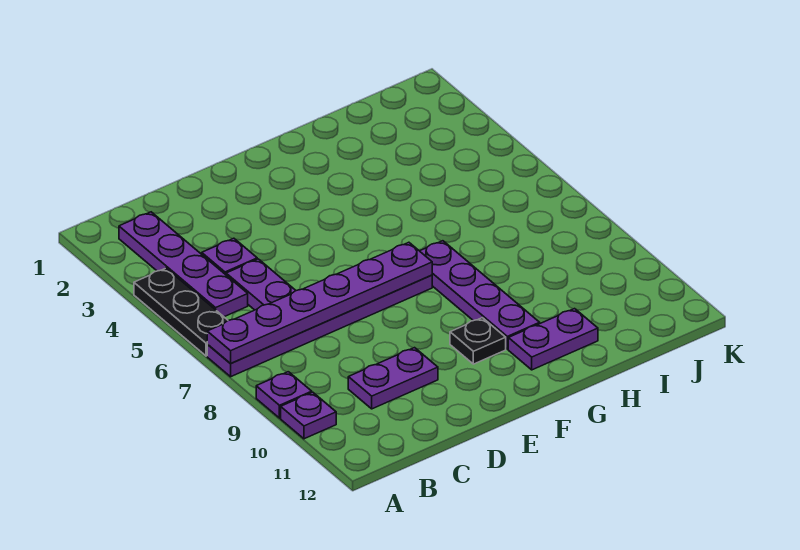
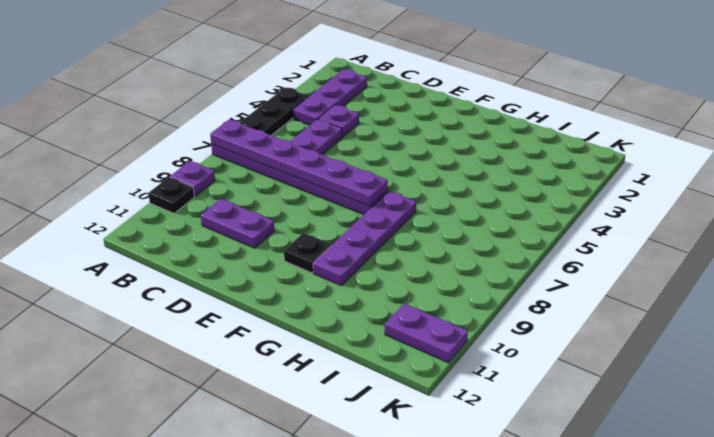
purple plate A10 level 1 -> black plate A10 level 1
purple plate B2:B5 level 1 -> purple plate B2:B4 level 1
purple plate G11:H11 level 1 -> purple plate J11:K11 level 1

